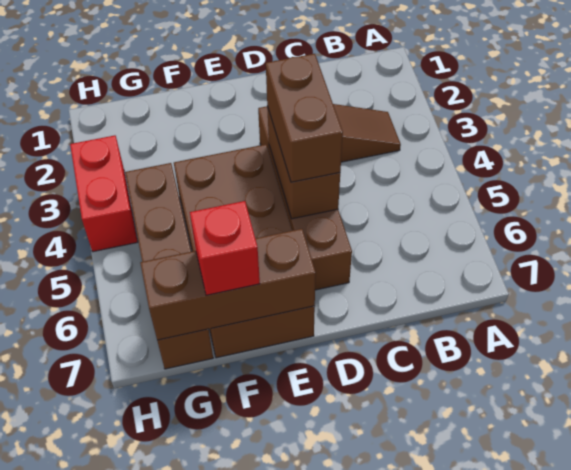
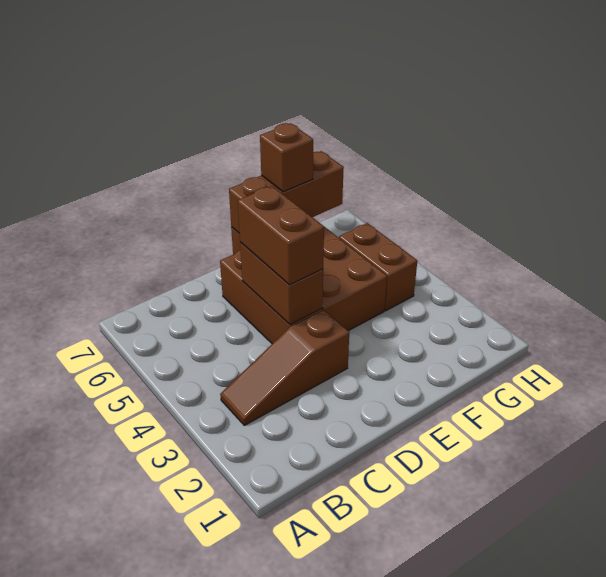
red brick F7 level 3 -> brown brick F7 level 3
brown brick G4:G7 level 1 -> brown brick G4:G5 level 1
red brick H3:H4 level 1 -> none

